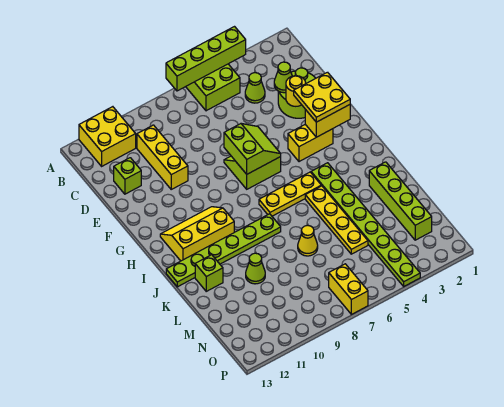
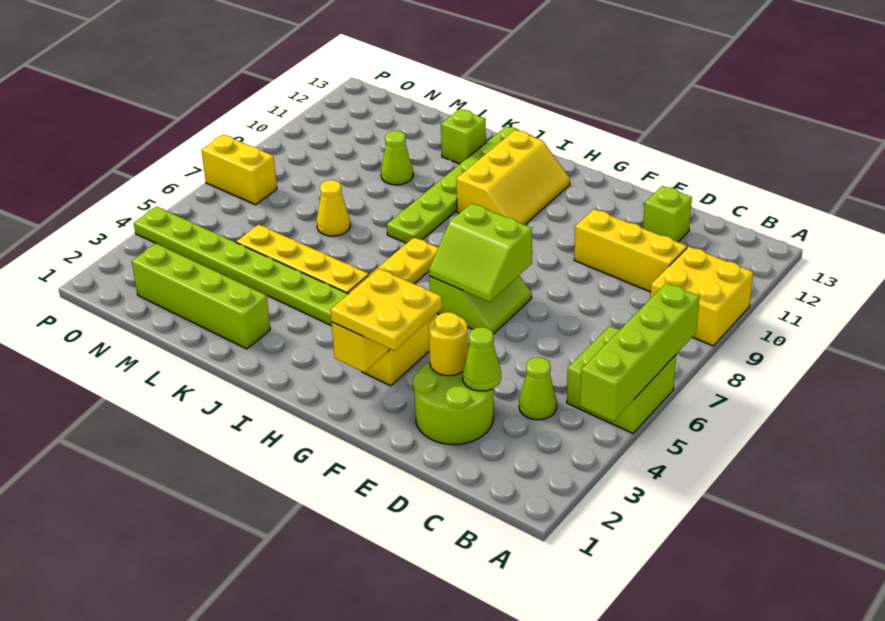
yellow brick A11:B12 level 1 -> yellow brick A9:B10 level 1

